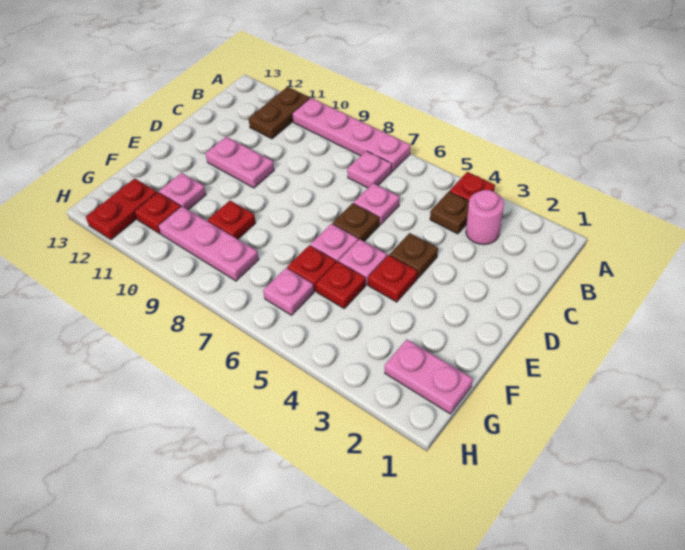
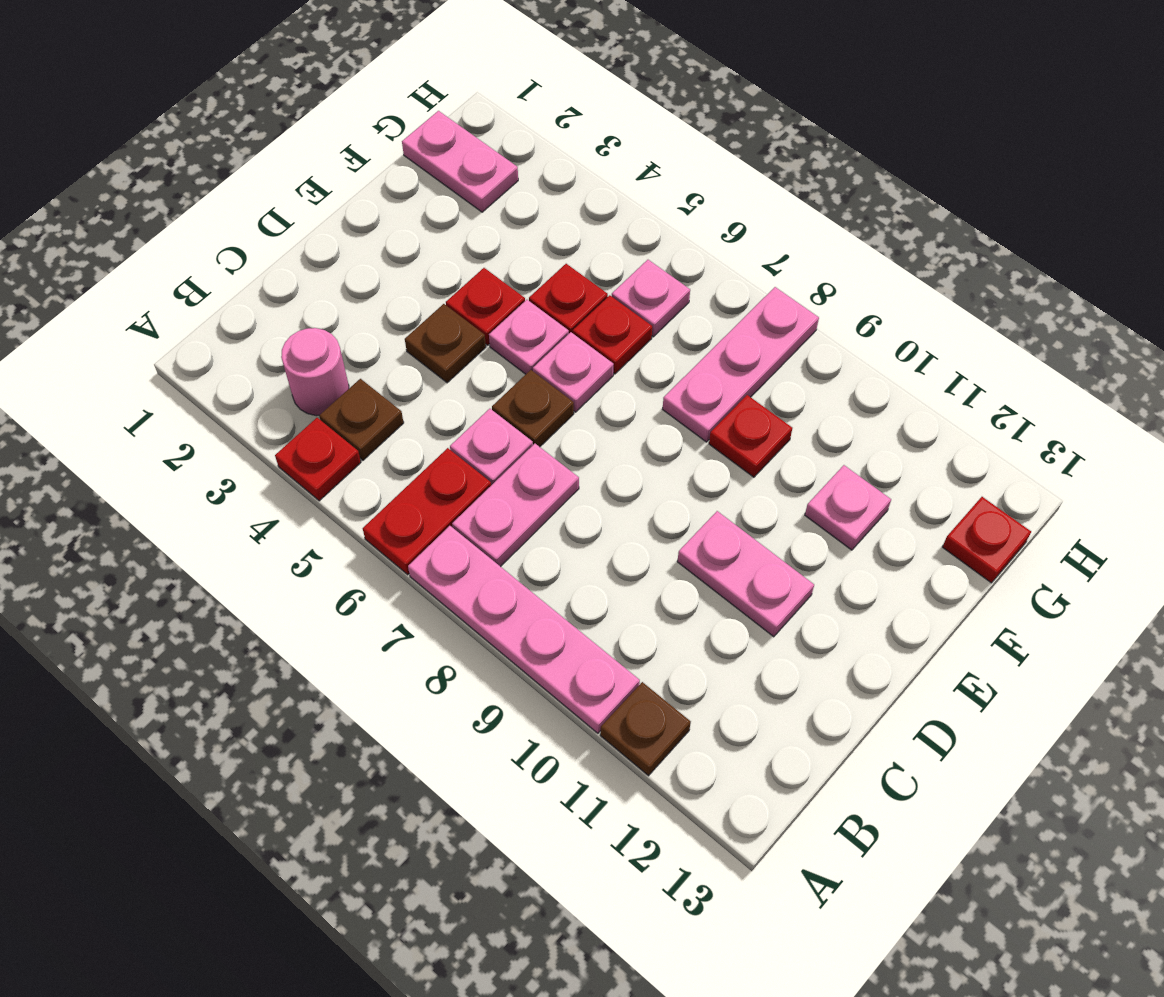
brown plate A11:B11 level 1 -> brown plate A11 level 1
pink plate B7 level 1 -> pink plate B7:C7 level 1
pink plate G8:G10 level 1 -> pink plate F8:H8 level 1
red plate G11 level 1 -> red plate G13 level 1
red plate G12:H12 level 1 -> red plate A6:B6 level 1

